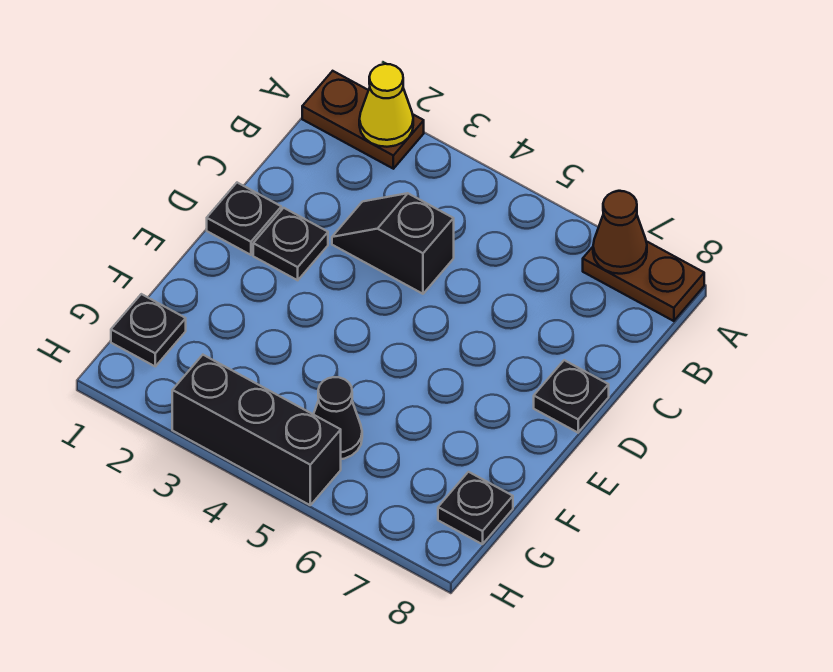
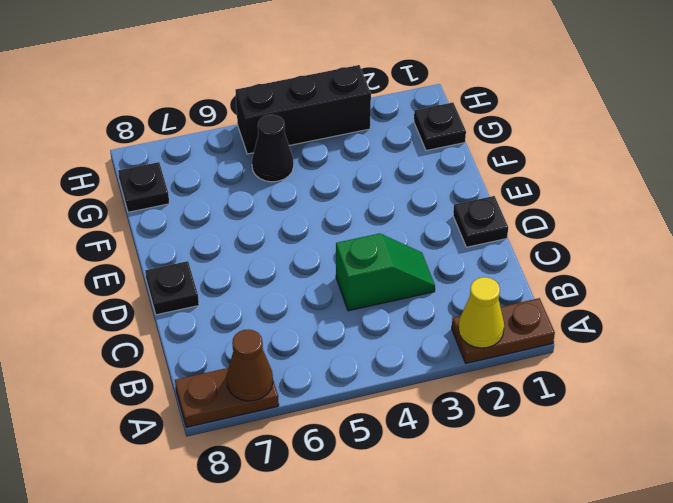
black slope C3:C4 level 1 top 4 -> green slope C3:C4 level 1 top 4
black plate D2 level 1 -> none

